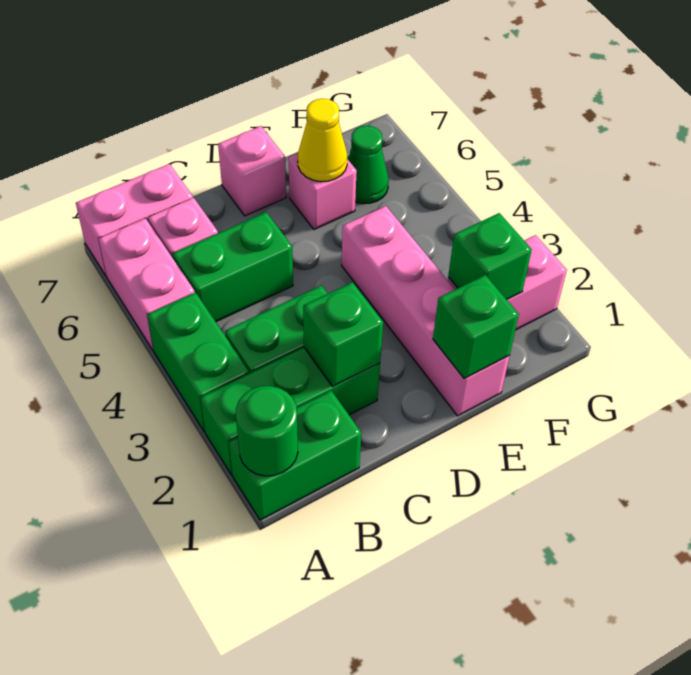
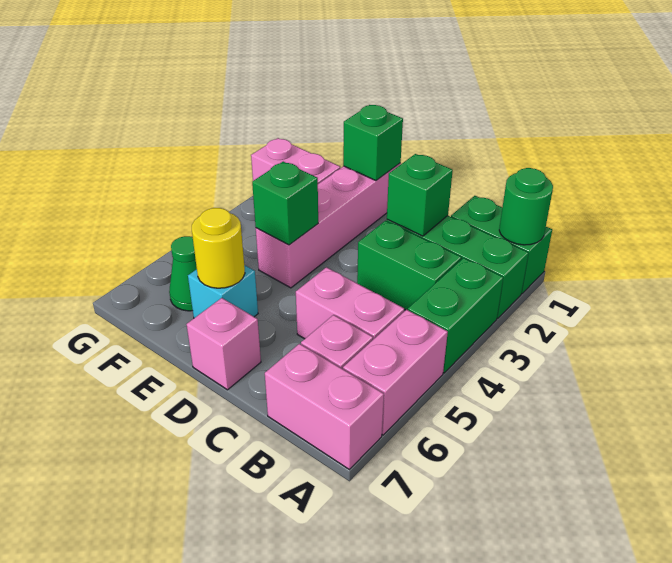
green brick B5:C5 level 1 -> pink brick B5:C5 level 1
pink brick E6 level 1 -> cyan brick E6 level 1
yellow cone E6 level 2 -> yellow round brick E6 level 2
green brick F2 level 2 -> green brick E4 level 2

